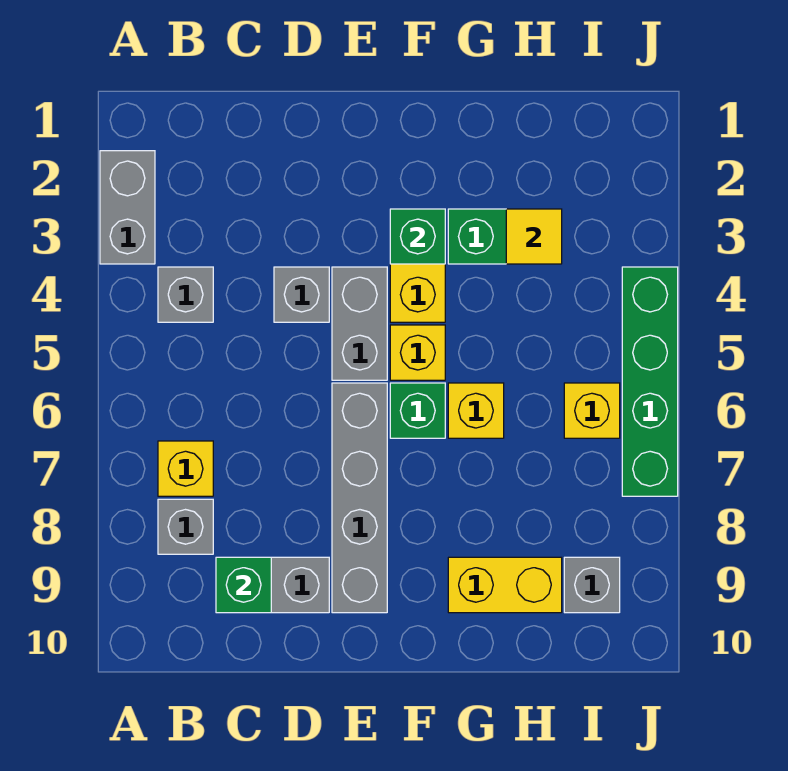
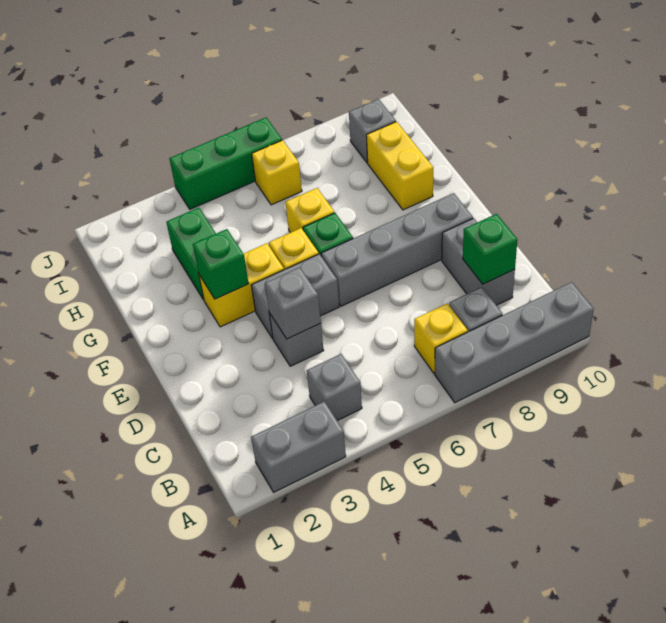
none -> grey brick A7:A10 level 1
none -> grey brick D4 level 2
yellow tile H3 level 2 -> none
green brick J4:J7 level 1 -> green brick J4:J6 level 1

